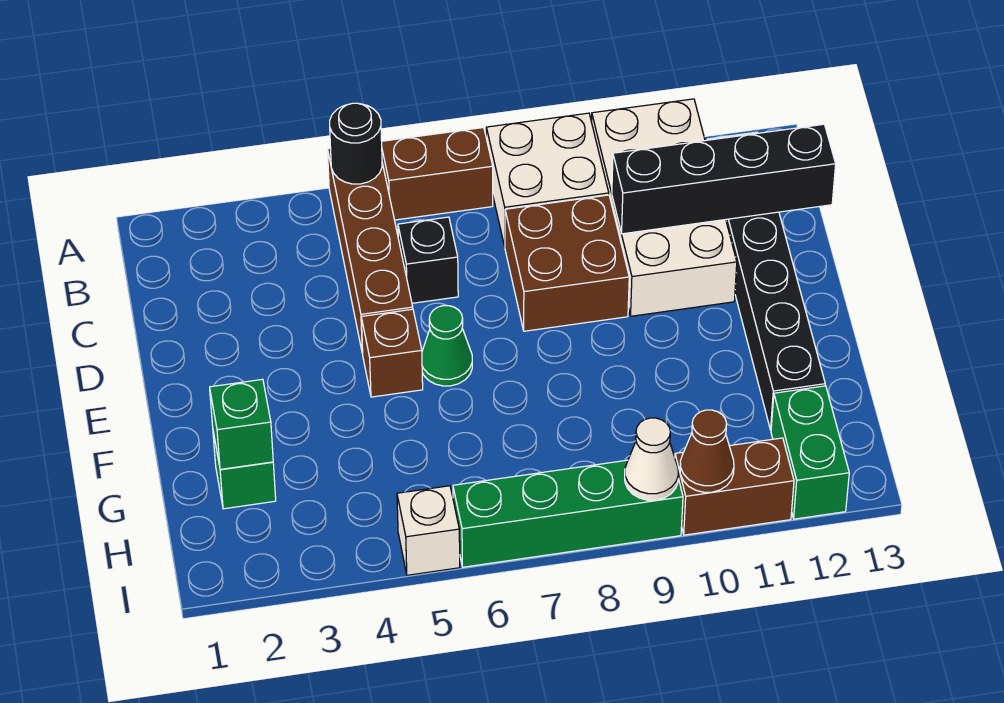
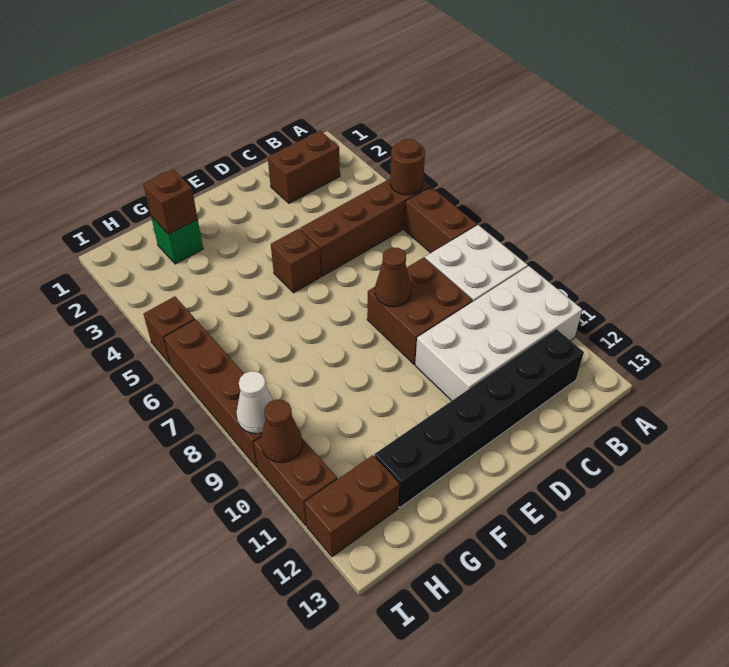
black round brick A5 level 2 -> brown round brick A5 level 2
none -> brown brick B2:C2 level 1
black brick C6 level 1 -> none
black brick C10:C13 level 2 -> none
none -> brown cone D8 level 2
green cone E6 level 1 -> none
green brick G2 level 2 -> brown brick G2 level 2
green brick H12:I12 level 1 -> brown brick H12:I12 level 1
white brick I5 level 1 -> brown brick I5 level 1
green brick I6:I9 level 1 -> brown brick I6:I9 level 1

